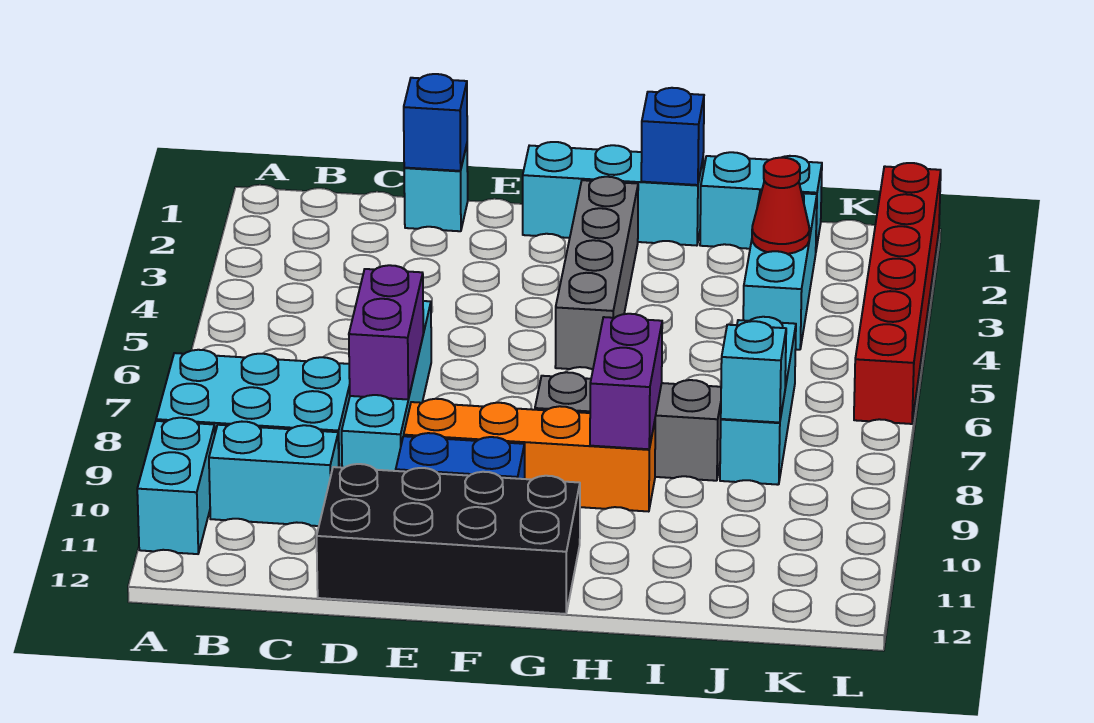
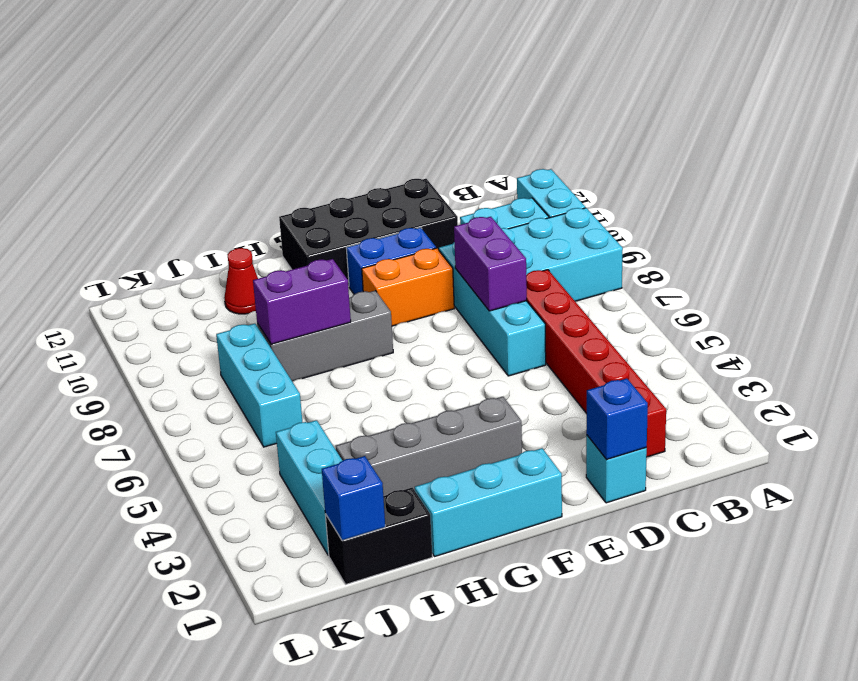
orange brick E9:H9 level 1 -> orange brick E9:F9 level 1
grey brick G2:G5 level 1 -> grey brick F3:I3 level 1
blue brick H1 level 2 -> blue brick J1 level 2
purple brick H8:H9 level 2 -> purple brick H8:I8 level 2
cyan brick I1:J1 level 1 -> black brick I1:J1 level 1
red cone J3 level 2 -> red cone I11 level 1
cyan brick J8 level 2 -> none
red brick L1:L6 level 1 -> red brick C2:C7 level 1

